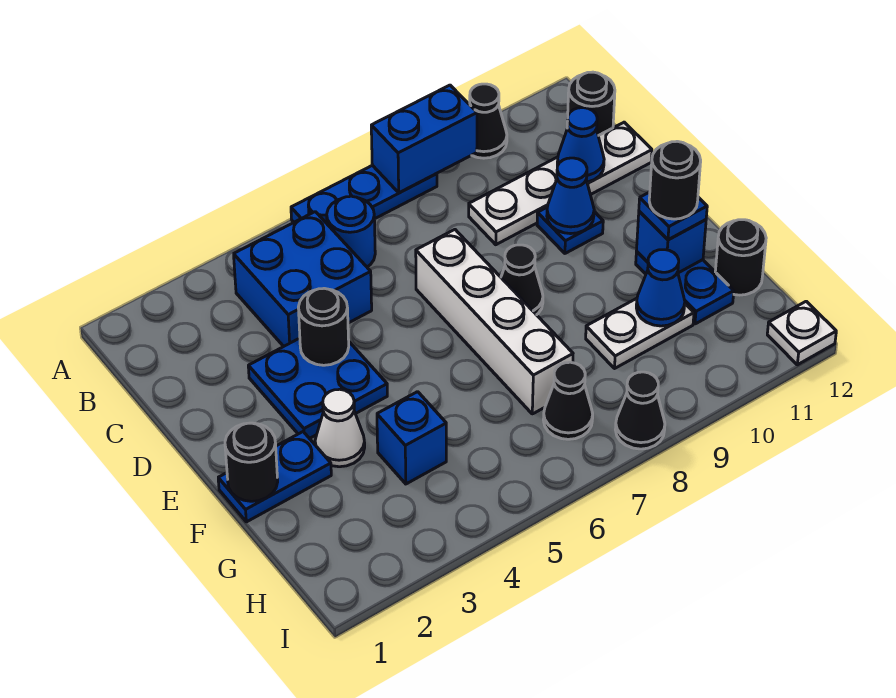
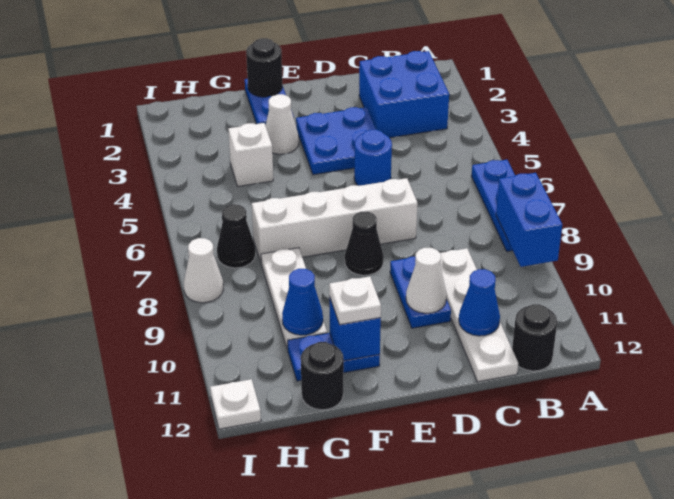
black cone A10 level 1 -> none
blue brick B4:C5 level 1 -> blue brick B2:C3 level 1
blue round brick B6 level 1 -> blue round brick D5 level 1
black round brick D4 level 2 -> none
blue plate D10 level 1 -> blue plate D9:D10 level 1
blue cone D10 level 2 -> white cone D10 level 2
blue plate F11 level 3 -> white plate F11 level 3
black round brick F11 level 4 -> none
blue brick G4 level 1 -> white brick G4 level 1
white plate G9:G10 level 1 -> white plate G8:G10 level 1
black cone I8 level 1 -> white cone I8 level 1

